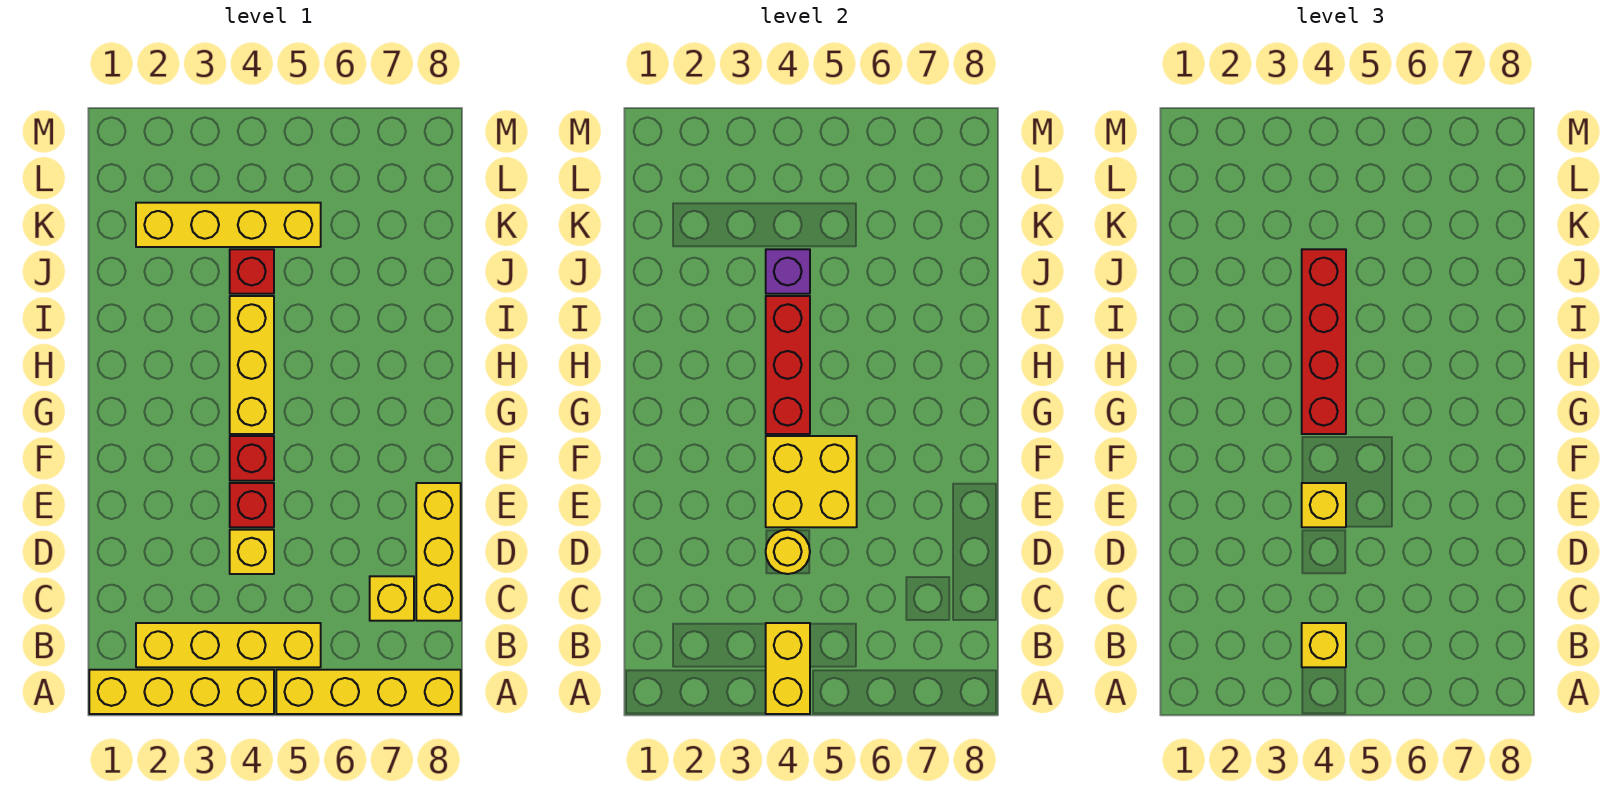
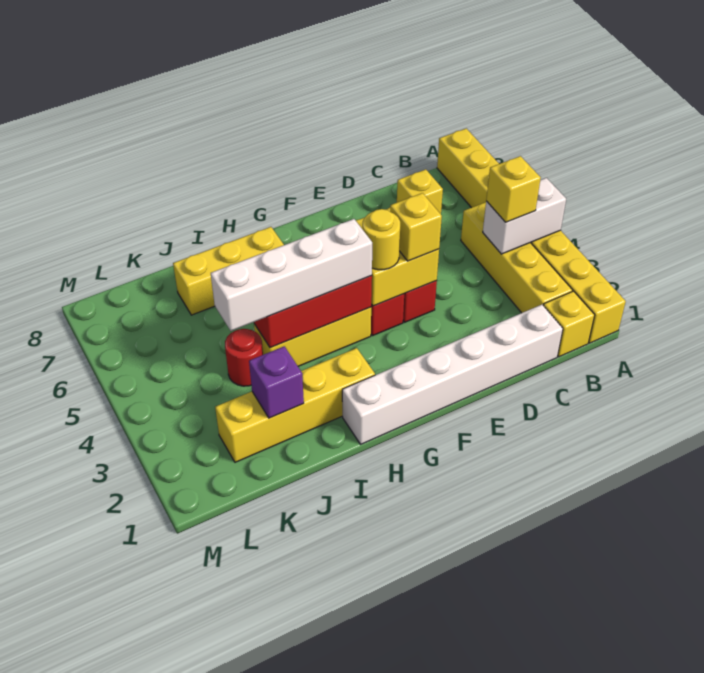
yellow brick A4:B4 level 2 -> white brick A4:B4 level 2
none -> white brick C1:H1 level 1
yellow brick C8:E8 level 1 -> yellow brick H7:J7 level 1
yellow brick D4 level 1 -> yellow brick B1 level 1
yellow round brick D4 level 2 -> yellow round brick F4 level 3
red brick G4:J4 level 3 -> white brick G4:J4 level 3
red brick J4 level 1 -> red round brick J4 level 1
purple brick J4 level 2 -> purple brick J2 level 2
yellow brick K2:K5 level 1 -> yellow brick H2:K2 level 1

